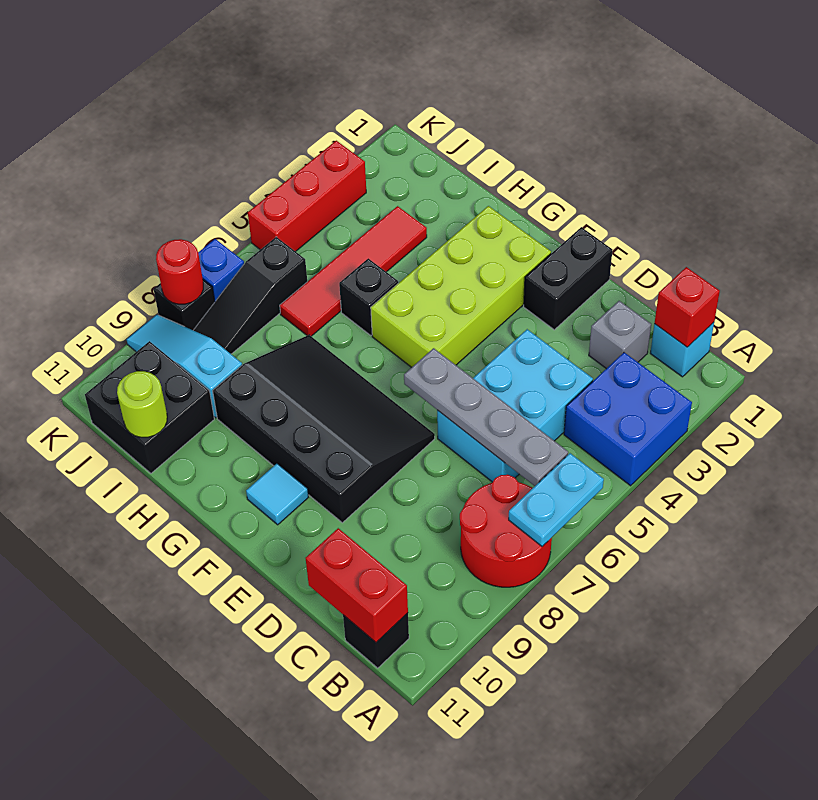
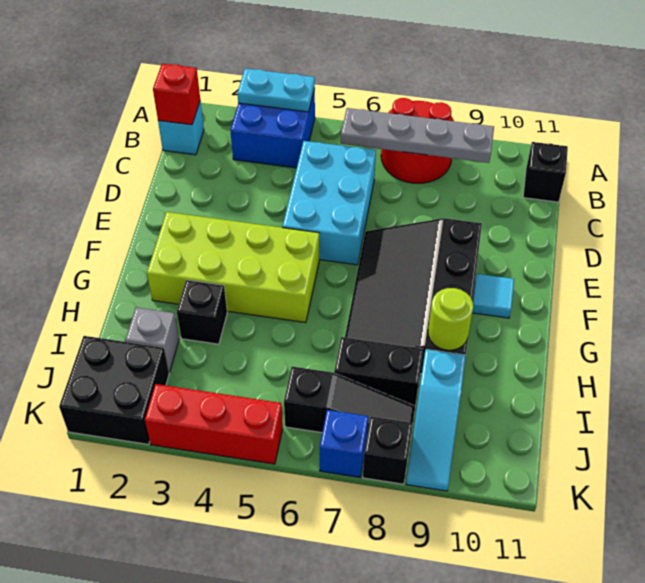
cyan plate A6:A7 level 2 -> cyan plate A3:A4 level 2
grey plate B6:E6 level 2 -> grey plate B6:B9 level 2
red brick B11:C11 level 2 -> none
grey brick C2 level 1 -> grey brick I2 level 1
cyan brick C4:D6 level 1 -> cyan brick C5:E6 level 1
black brick E1:E2 level 1 -> black brick I7:I8 level 1
black brick H5 level 1 -> black brick H3 level 1
red tile I3:I6 level 1 -> none
black brick I10:J11 level 1 -> black brick J1:K2 level 1
lime round brick I11 level 2 -> lime round brick H9 level 2
red round brick K8 level 2 -> none

